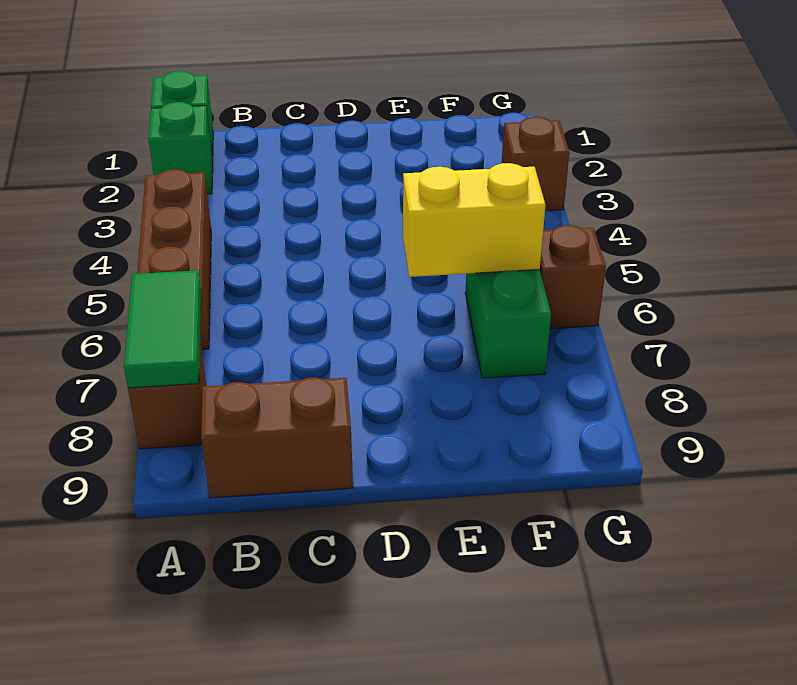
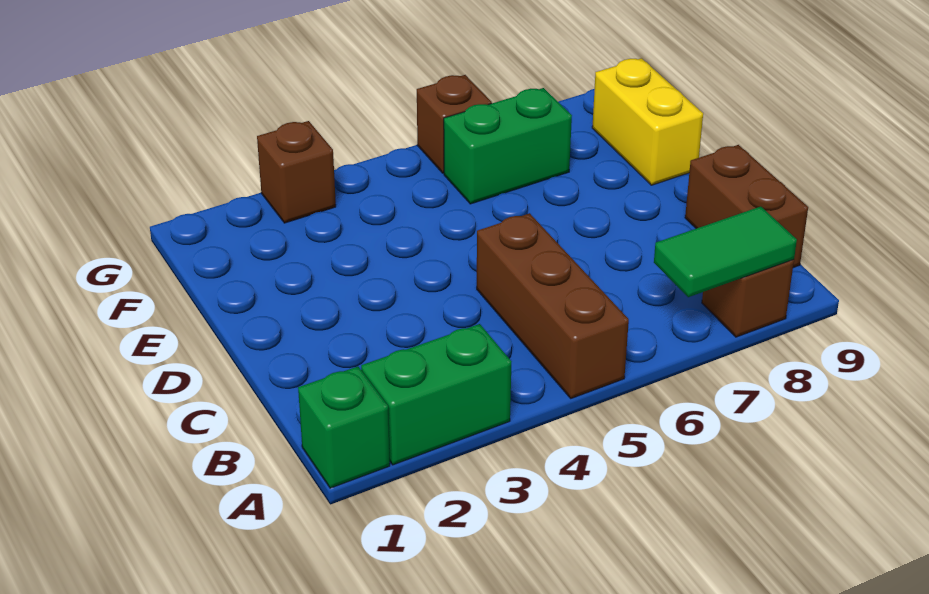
green brick A2 level 1 -> green brick A2:A3 level 1
brown brick A4:A6 level 1 -> brown brick A5:C5 level 1
yellow brick E6:F6 level 2 -> yellow brick E9:F9 level 1

